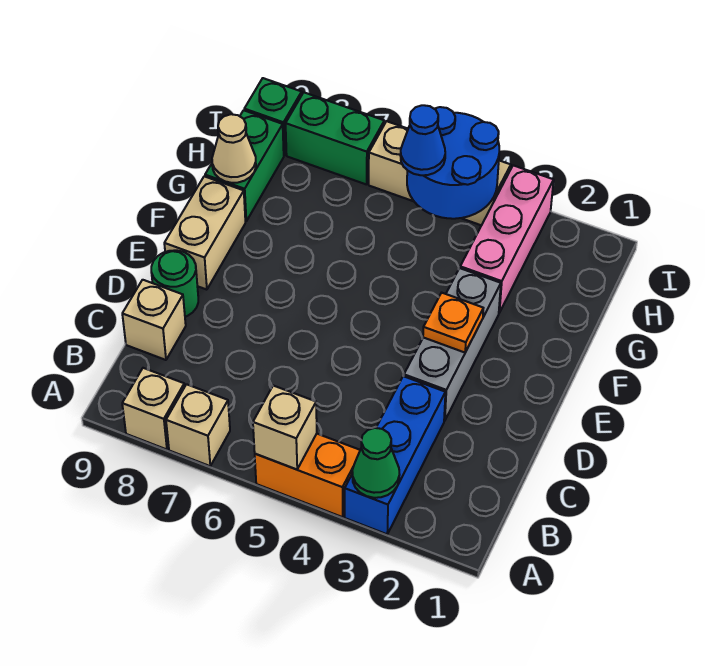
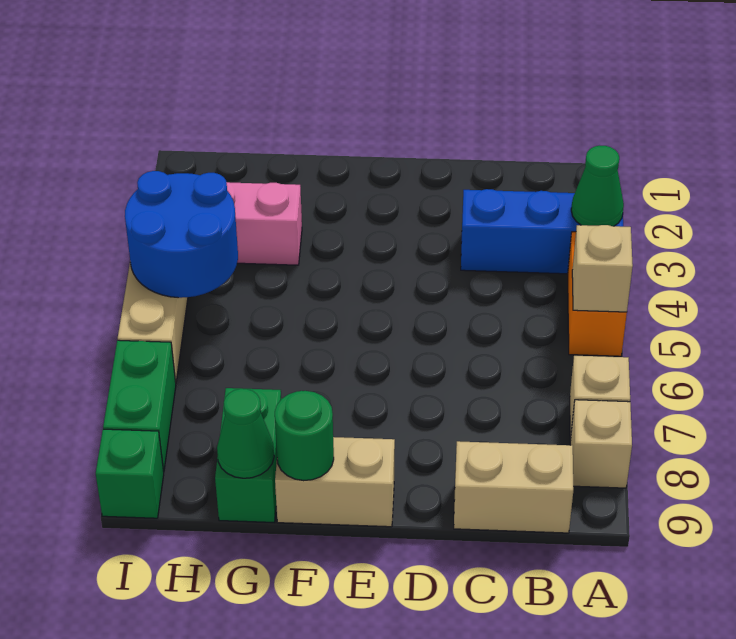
tan brick C9 level 1 -> tan brick B9:C9 level 1
grey brick D3:F3 level 1 -> none
green round brick D9 level 1 -> green round brick F9 level 2
orange plate E3 level 2 -> none
green brick G9:H9 level 1 -> green brick G8:G9 level 1
tan cone G9 level 2 -> green cone G9 level 2
blue cone H5 level 3 -> none

